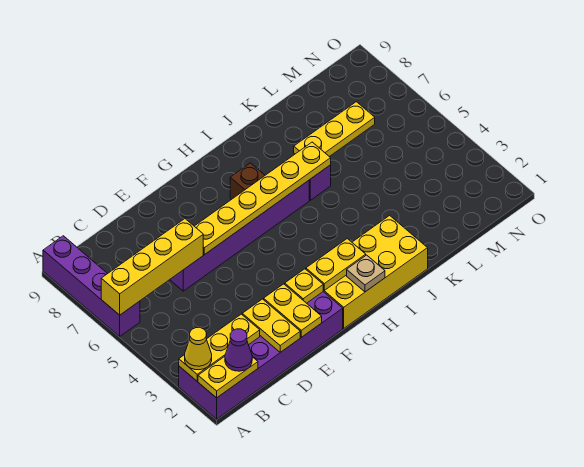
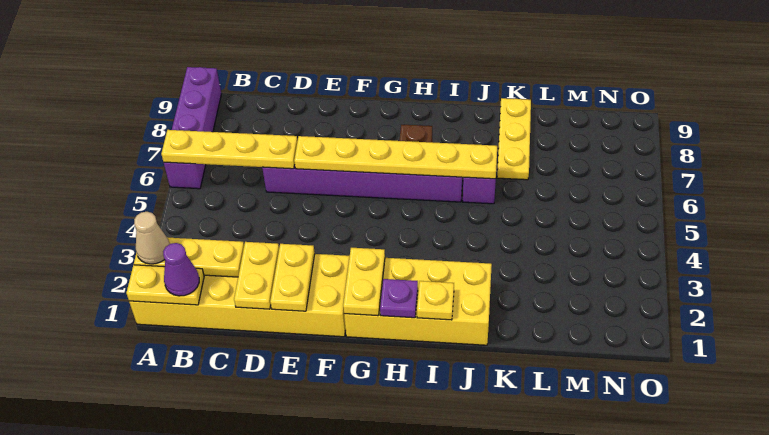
purple brick A1:F2 level 1 -> yellow brick A1:F2 level 1
yellow cone A2 level 3 -> tan cone A2 level 3
yellow brick A6:D6 level 2 -> yellow plate A6:D6 level 2
yellow plate F2 level 2 -> yellow plate I1 level 2
yellow plate G2:H2 level 2 -> yellow plate G1:G2 level 2
tan plate H1 level 2 -> purple plate H1 level 2
yellow plate K7:M7 level 1 -> yellow plate K7:K9 level 1

